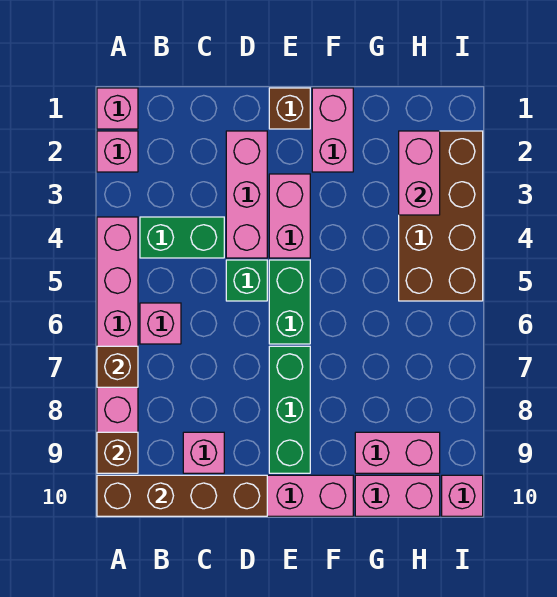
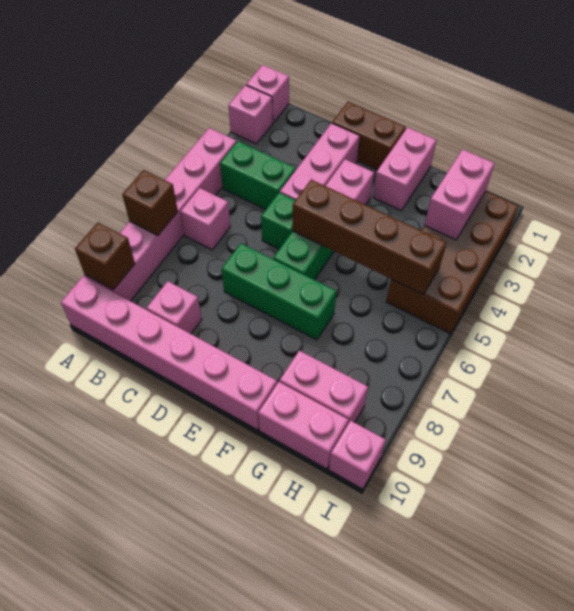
brown brick A10:D10 level 2 -> brown brick E5:H5 level 2
brown brick E1 level 1 -> brown brick D1:E1 level 1
green brick E7:E9 level 1 -> green brick D7:F7 level 1

